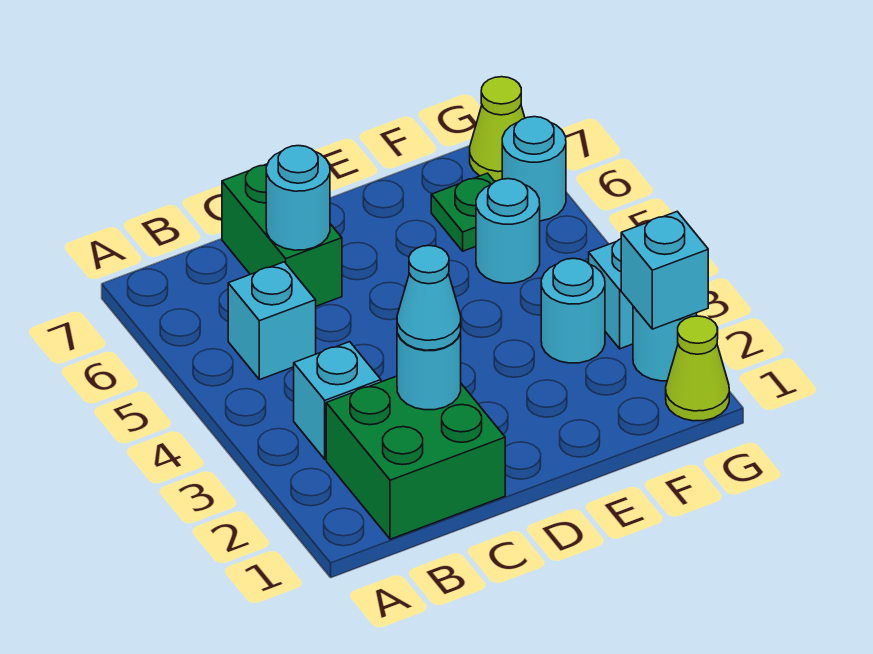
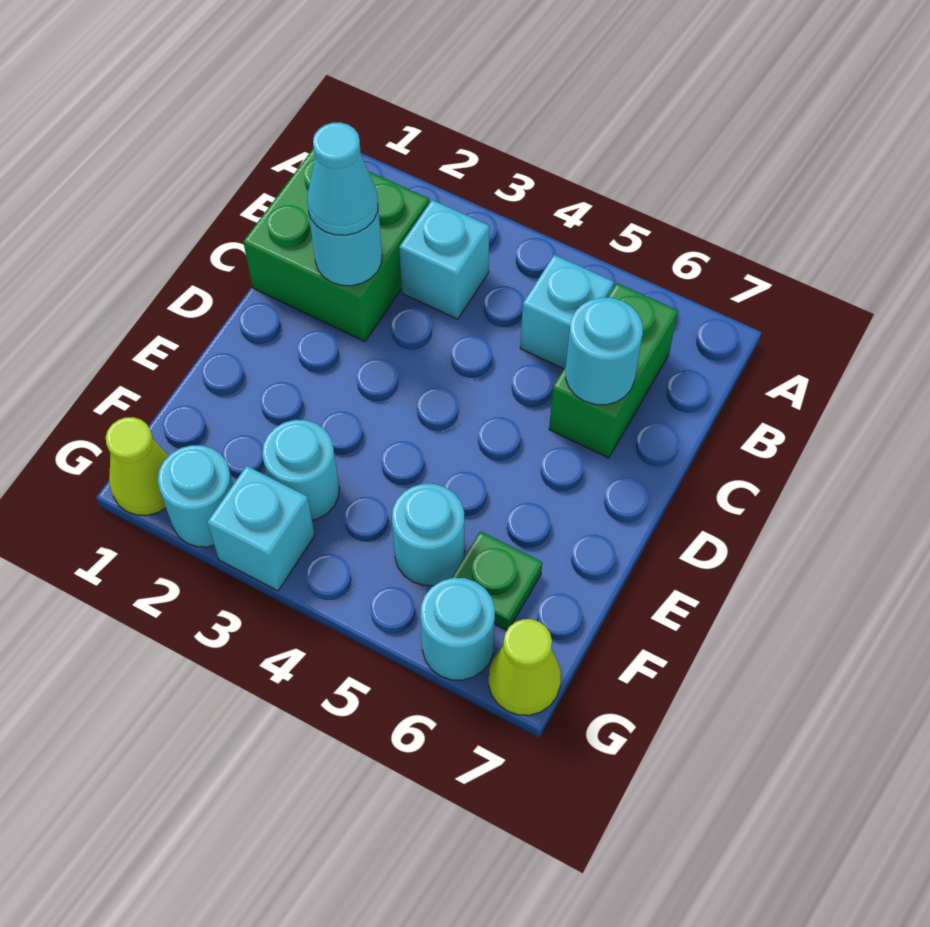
green brick C6:C7 level 1 -> green brick B6:C6 level 1
cyan brick G2 level 2 -> none

